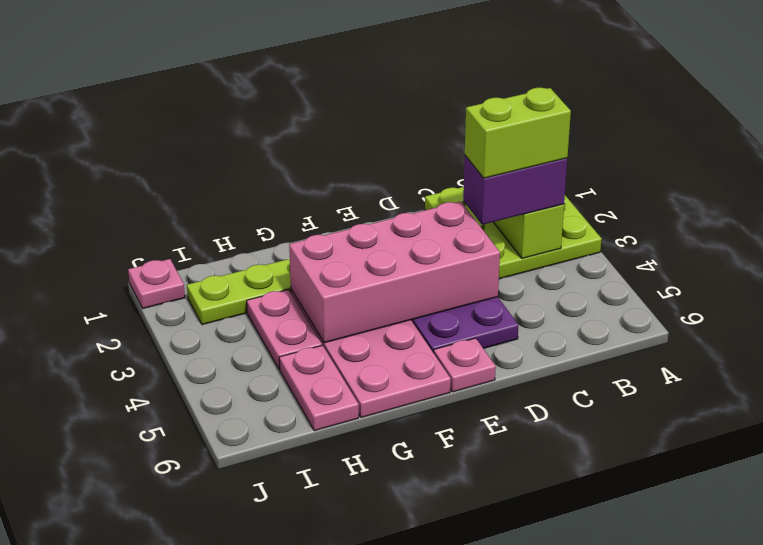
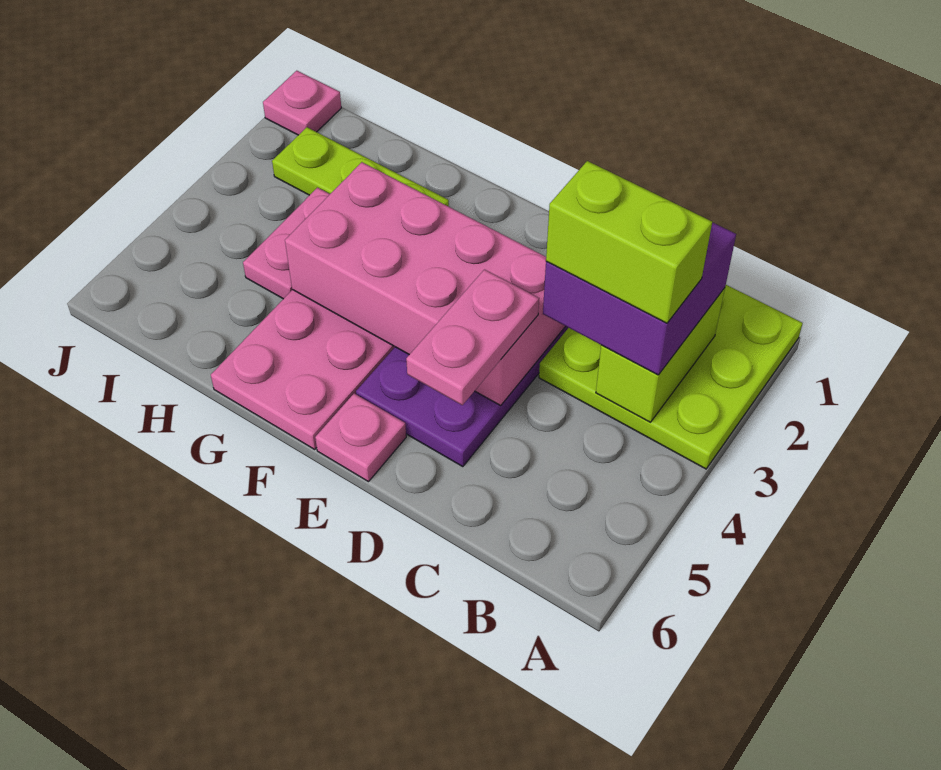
purple brick B3:C3 level 3 -> purple brick B2:C3 level 3
pink plate H5:H6 level 1 -> pink plate D4:D5 level 3

